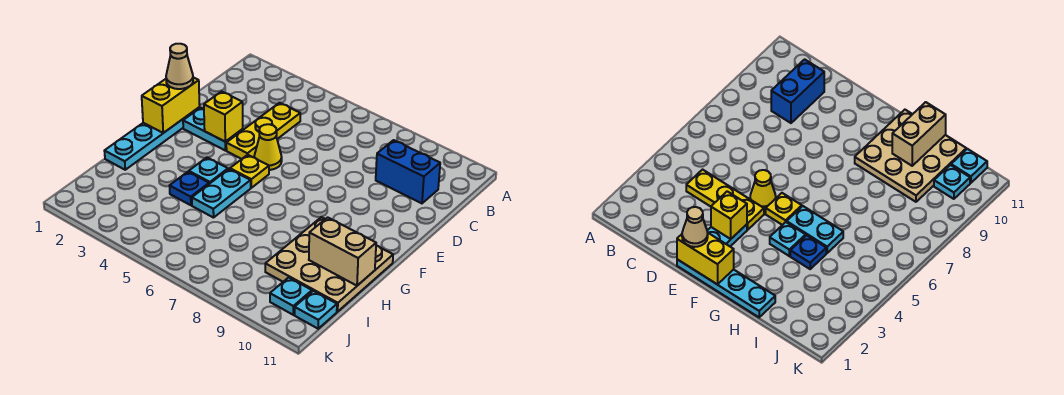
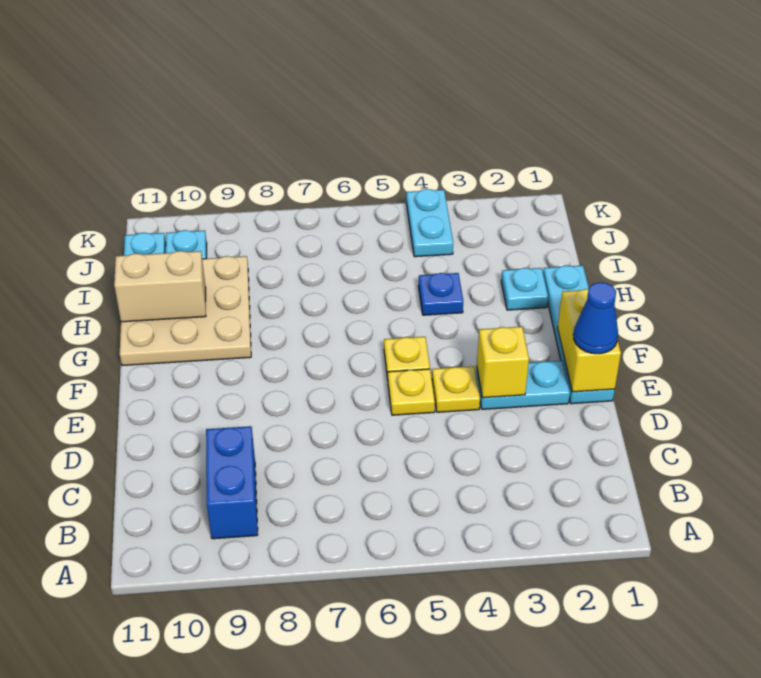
yellow plate C4:E4 level 1 -> yellow plate E4 level 1
blue brick C9:C10 level 1 -> blue brick B9:C9 level 1
tan cone E1 level 3 -> blue cone E1 level 3
yellow cone E5 level 1 -> yellow plate E5 level 1
cyan plate G4 level 1 -> cyan plate H2 level 1
cyan plate G5:H5 level 1 -> cyan plate J4:K4 level 1

